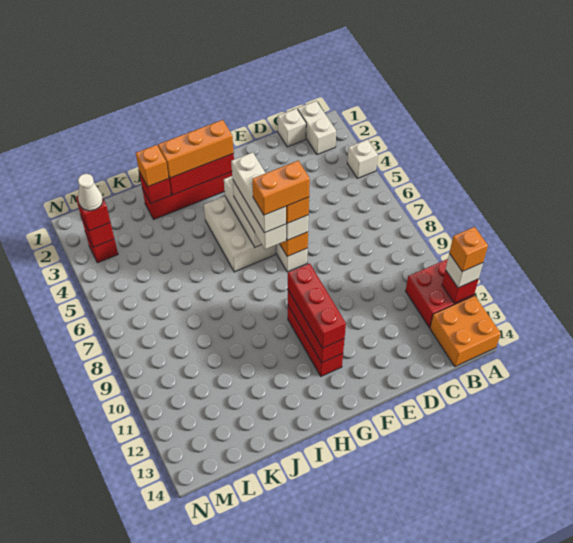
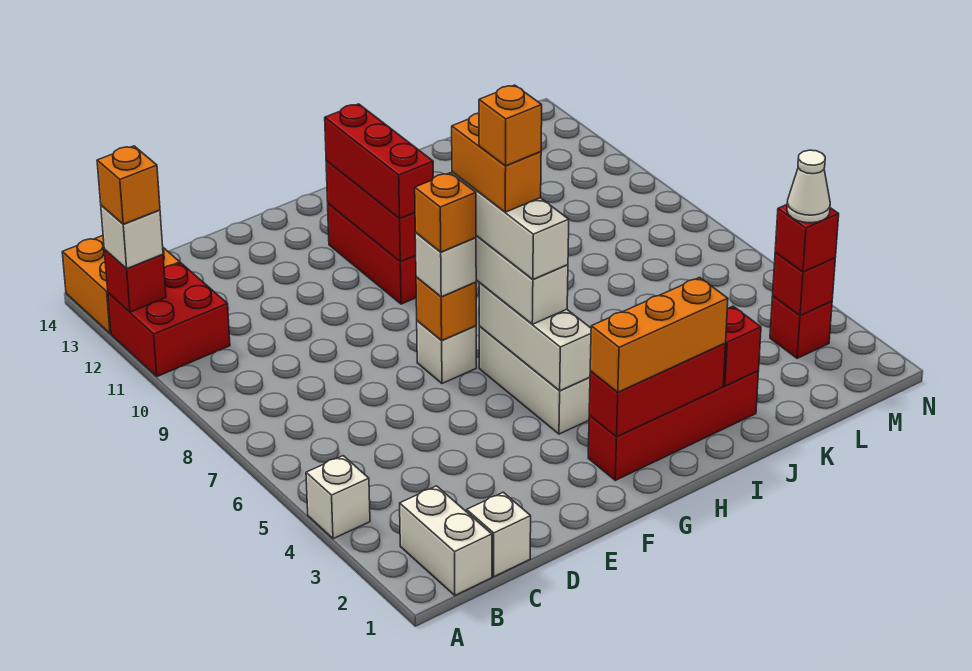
orange brick F7:G7 level 5 -> orange brick G6:G7 level 5
orange brick J2 level 3 -> orange brick G6 level 6

